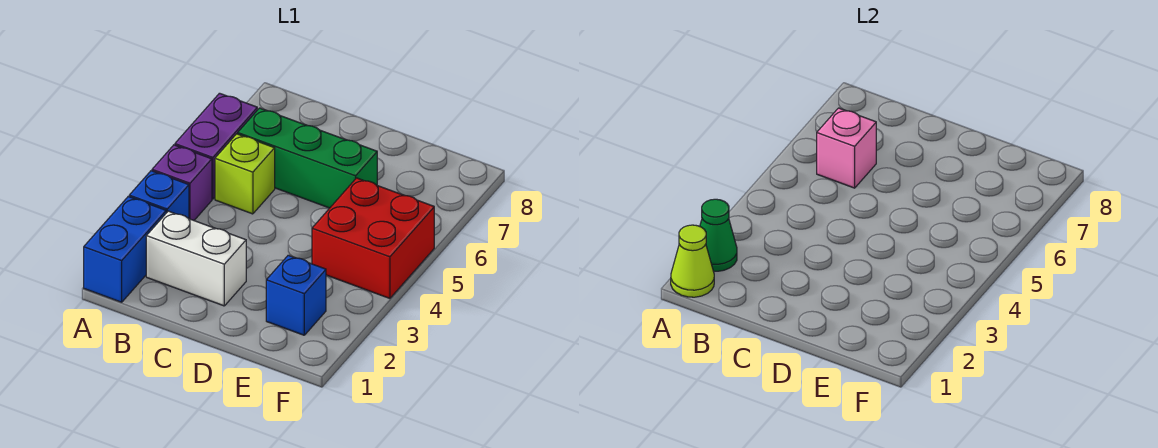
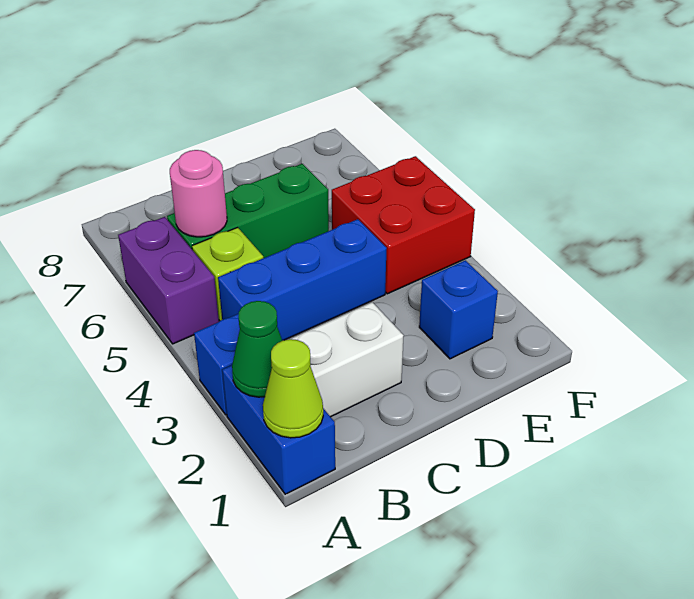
purple brick A4 level 1 -> none
none -> blue brick B4:D4 level 1
pink brick B6 level 2 -> pink round brick B6 level 2

